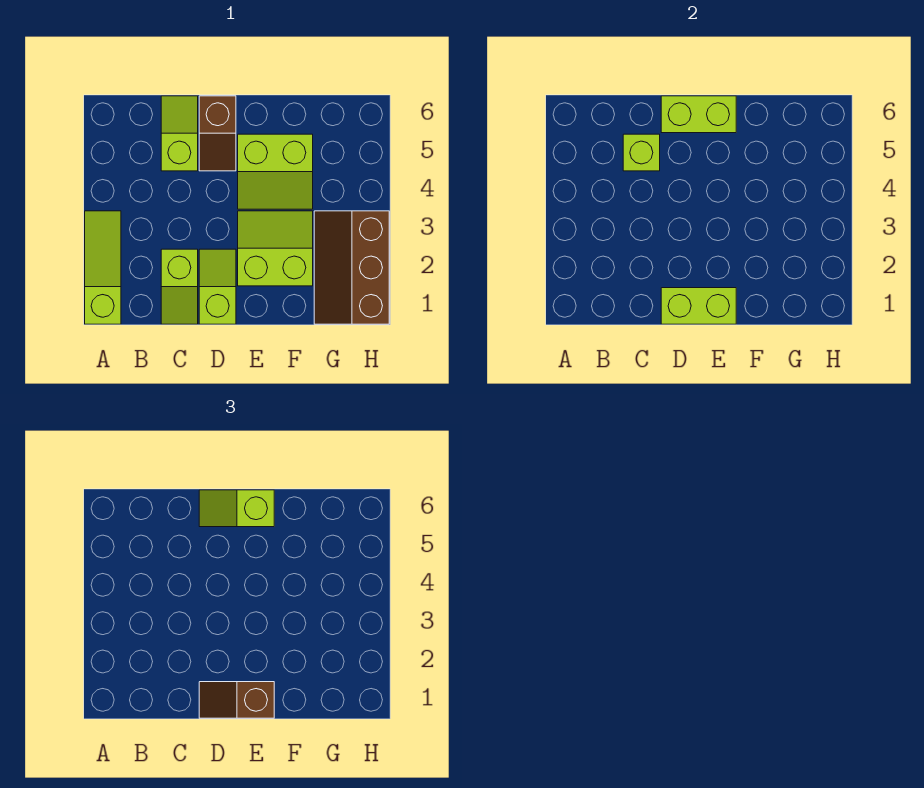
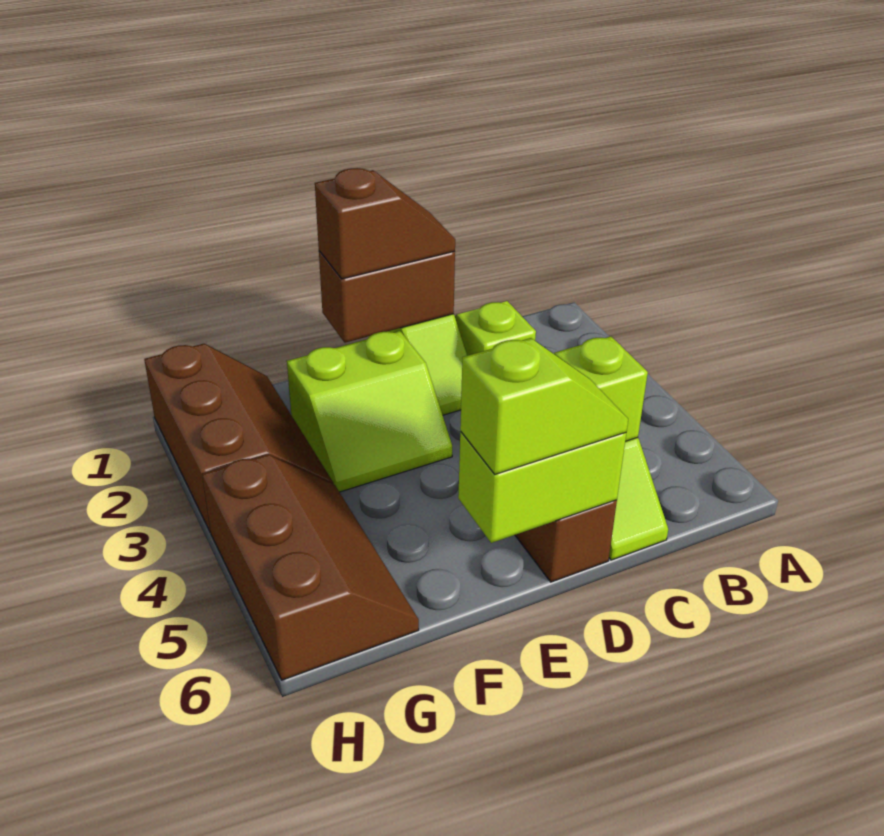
lime slope A1:A3 level 1 top 1 -> none
lime brick D1:E1 level 2 -> brown brick D1:E1 level 2
lime slope E4:F5 level 1 top 5 -> none
none -> brown slope G4:H6 level 1 top H

